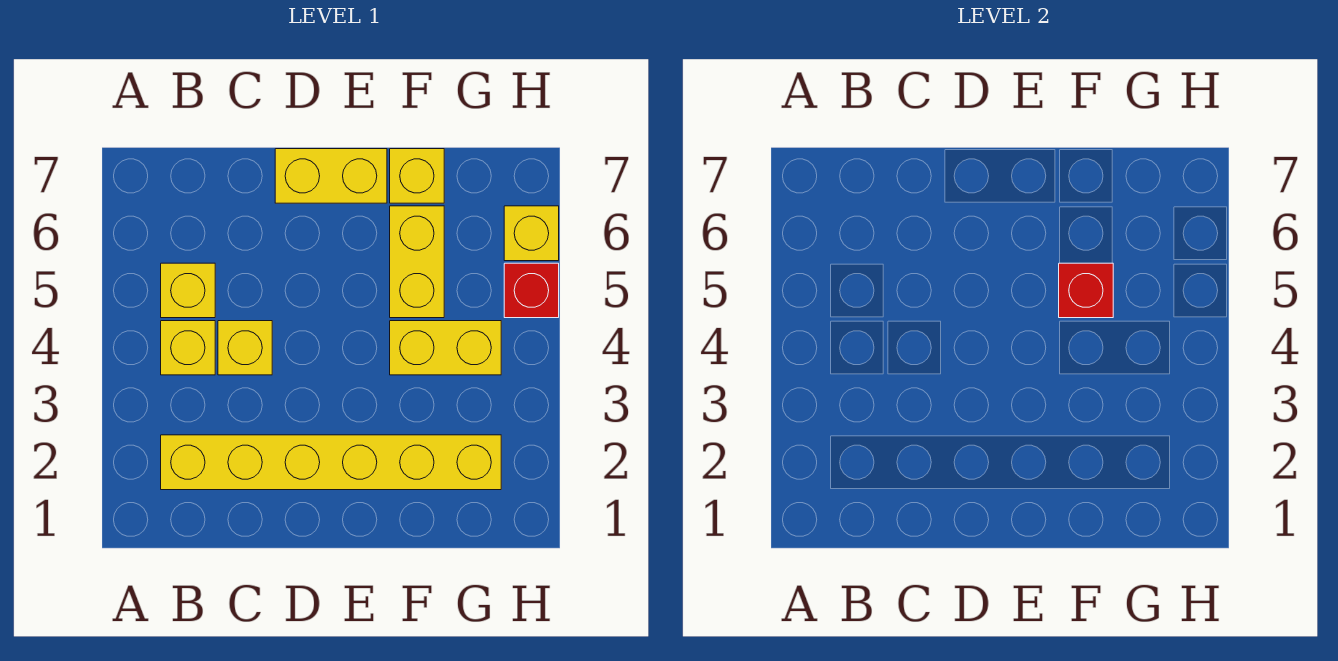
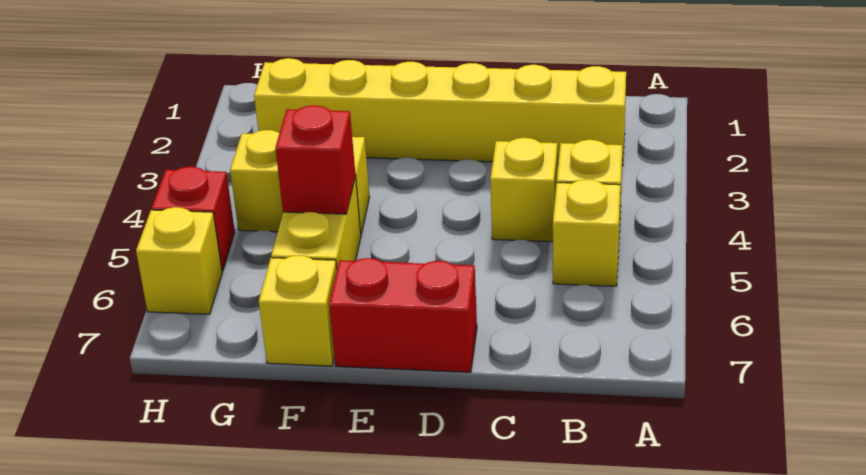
yellow brick D7:E7 level 1 -> red brick D7:E7 level 1

